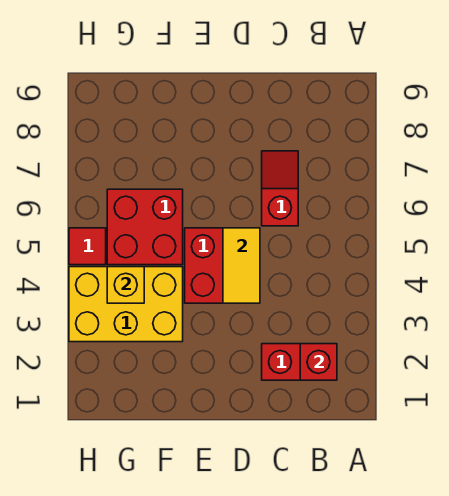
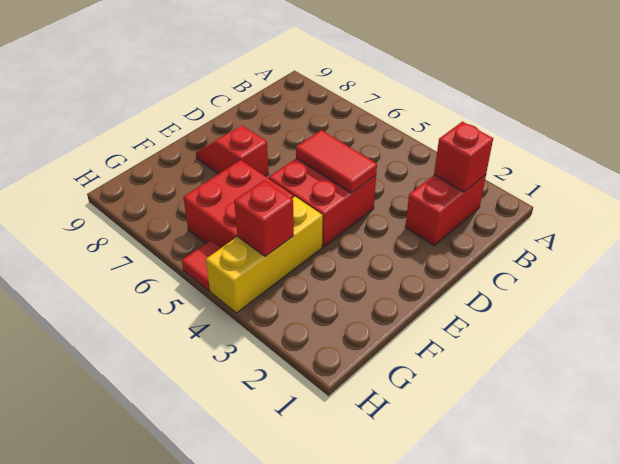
red slope C6:C7 level 1 top 6 -> red slope E7:E8 level 1 top 7
yellow tile D4:D5 level 2 -> red tile D4:D5 level 2
yellow brick F3:H4 level 1 -> yellow brick F4:H4 level 1
yellow brick G4 level 2 -> red brick G4 level 2

